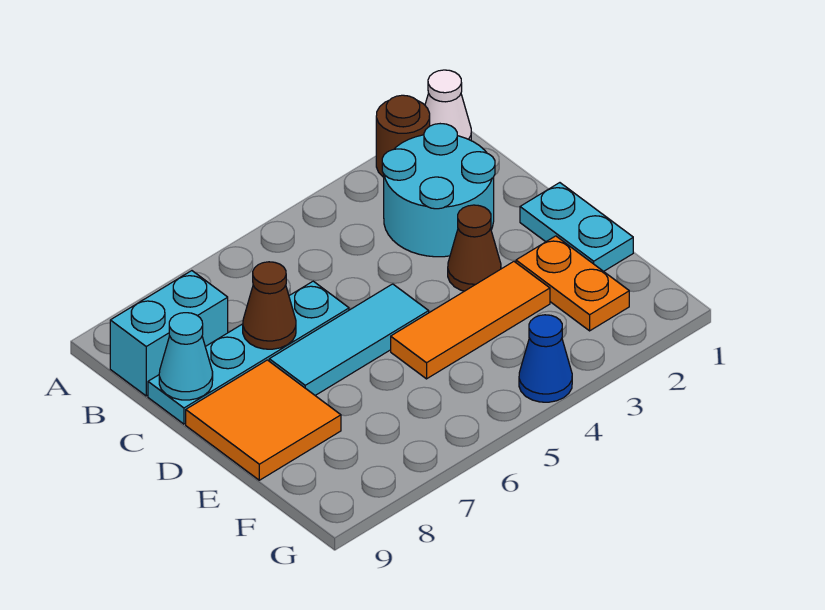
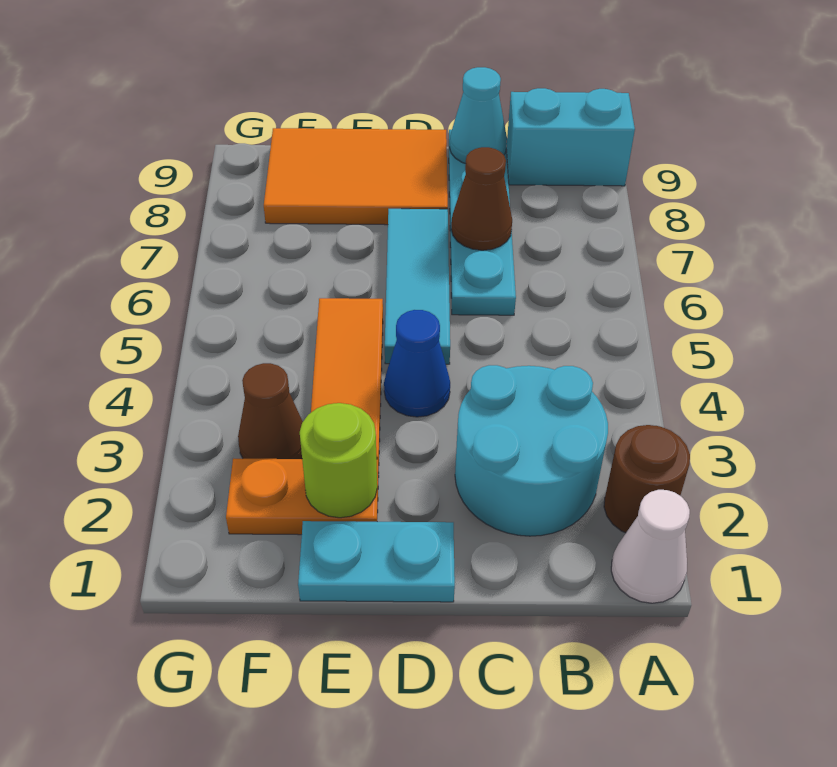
cyan brick B8:B9 level 1 -> cyan brick A9:B9 level 1
brown cone D3 level 1 -> brown cone F3 level 1
orange tile D8:E9 level 1 -> orange tile D8:F9 level 1
none -> lime round brick E2 level 2
blue cone G4 level 1 -> blue cone D4 level 1

